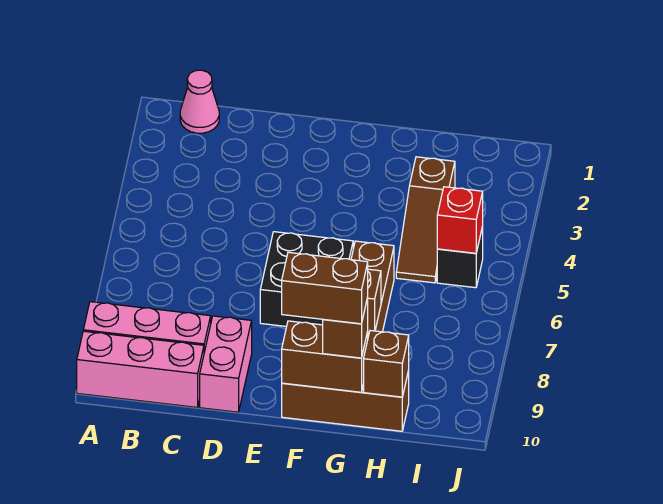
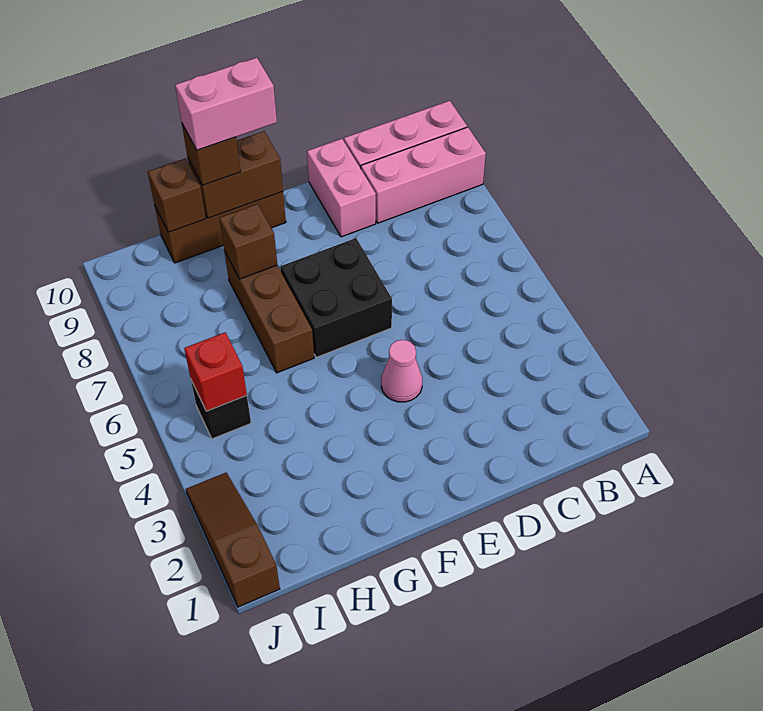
pink cone B1 level 1 -> pink cone E4 level 1
brown brick F10:G10 level 4 -> pink brick F10:G10 level 4
brown slope H3:H5 level 1 top 3 -> brown slope J1:J3 level 1 top 1

